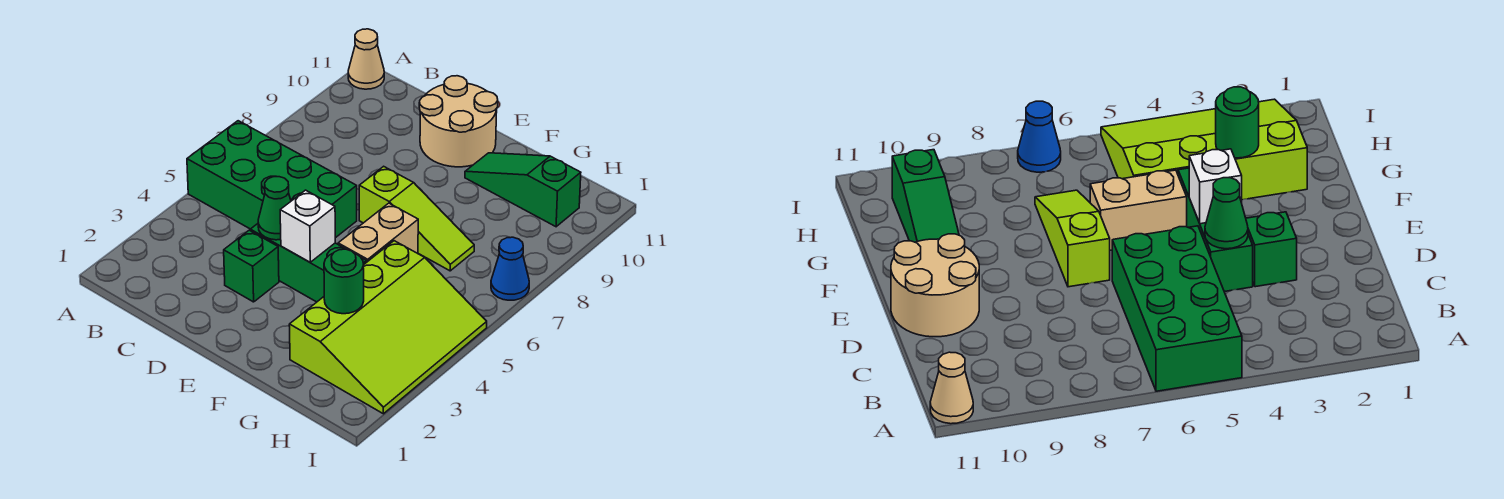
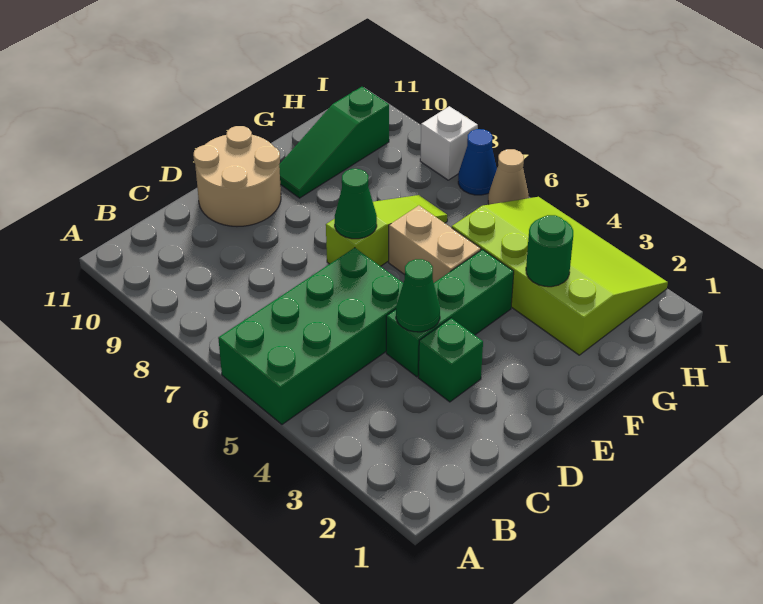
tan cone A11 level 1 -> tan cone I6 level 1
white brick E4 level 2 -> white brick I8 level 1
none -> green cone E7 level 2

